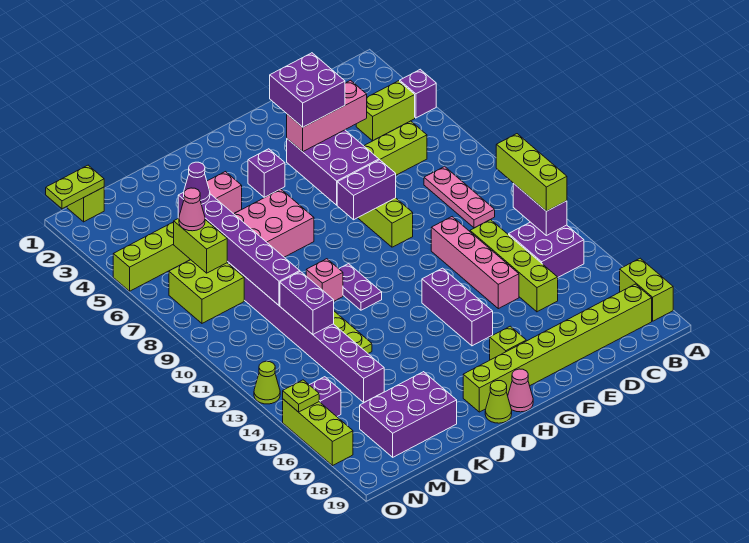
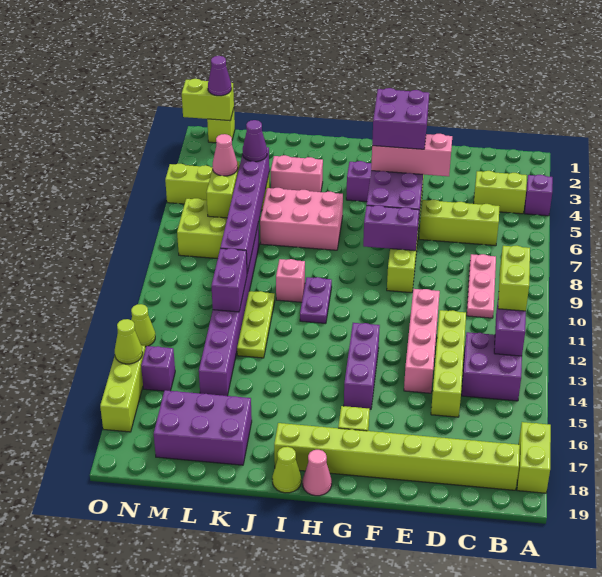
lime brick B11:B13 level 3 -> lime brick B11:B12 level 3
lime plate N1:O1 level 2 -> lime brick N1:O1 level 2
none -> purple cone N1 level 3
lime plate O15 level 2 -> lime cone O15 level 2

